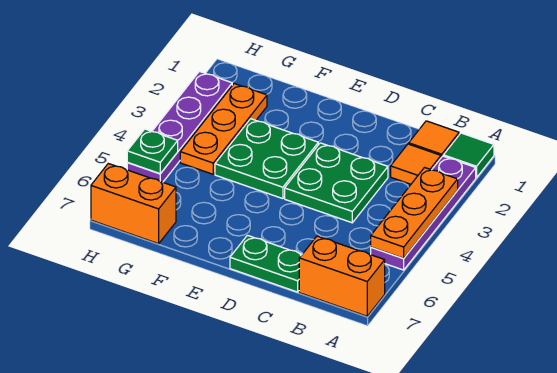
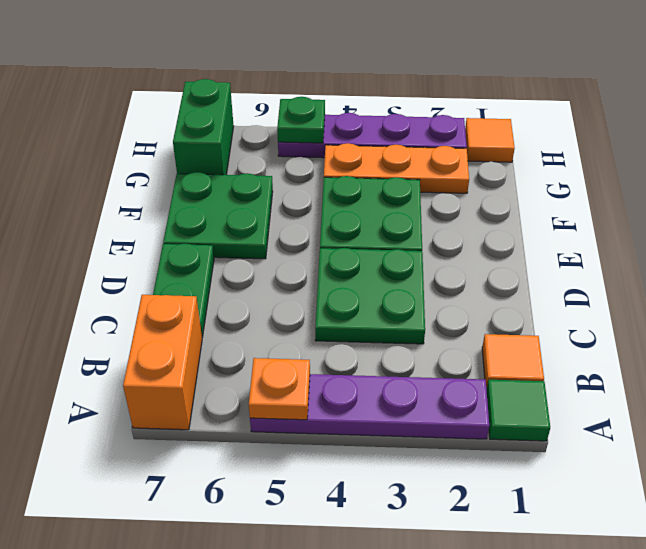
orange plate A3:A5 level 2 -> orange plate A5 level 2
orange tile B2 level 1 -> orange tile H1 level 1
none -> green plate E6:F7 level 1
orange brick G7:H7 level 1 -> green brick G7:H7 level 1

